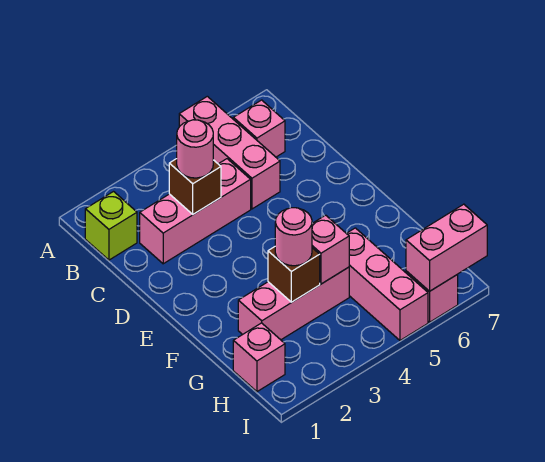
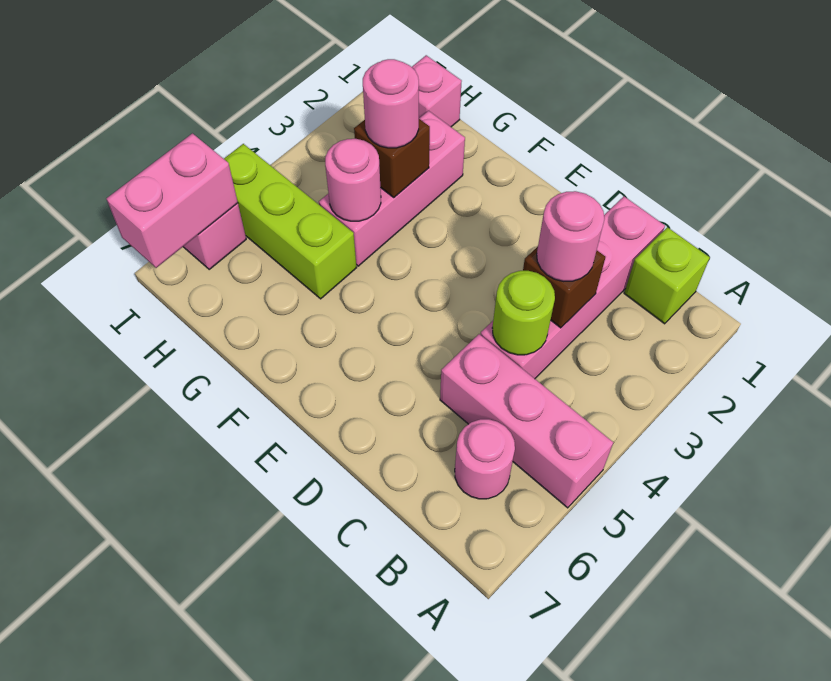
pink brick B6 level 1 -> pink round brick B6 level 1
pink brick C2:C4 level 1 -> pink brick C1:C4 level 1
none -> lime round brick C4 level 2
pink brick G4 level 2 -> pink round brick G4 level 2
pink brick G5:I5 level 1 -> lime brick G5:I5 level 1

